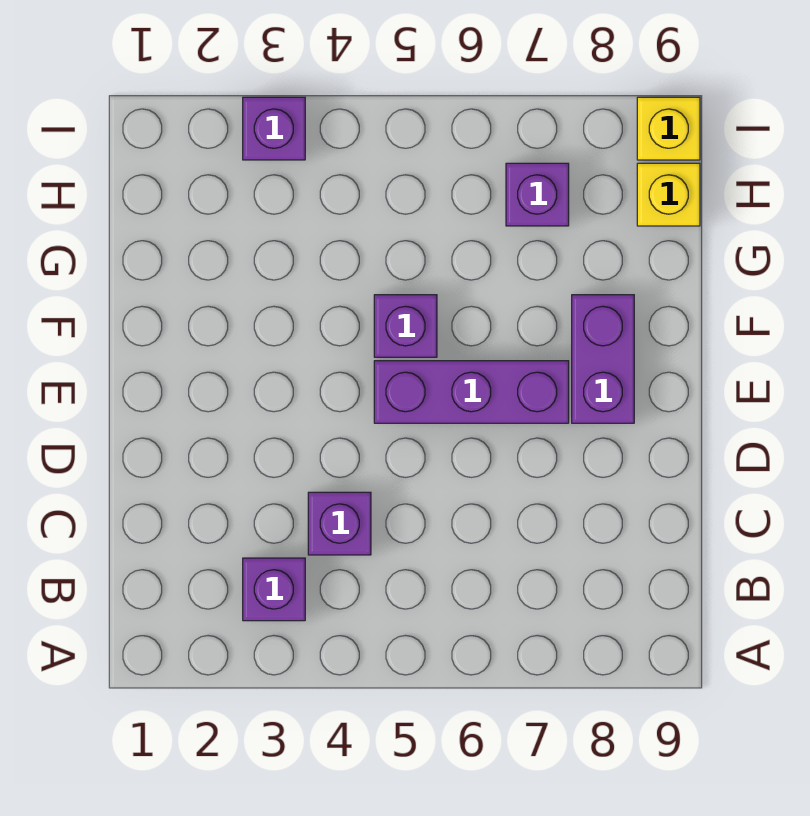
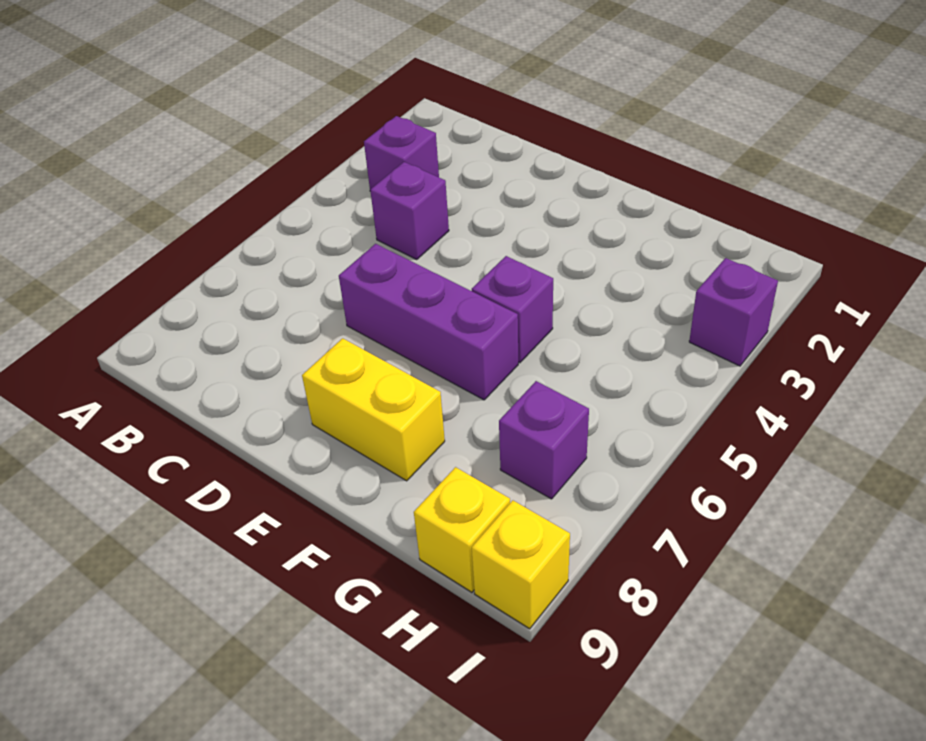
purple brick E5:E7 level 1 -> purple brick D6:F6 level 1
purple brick E8:F8 level 1 -> yellow brick E8:F8 level 1

